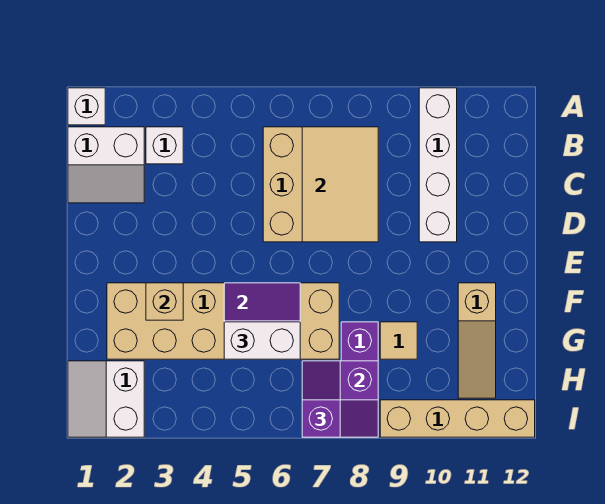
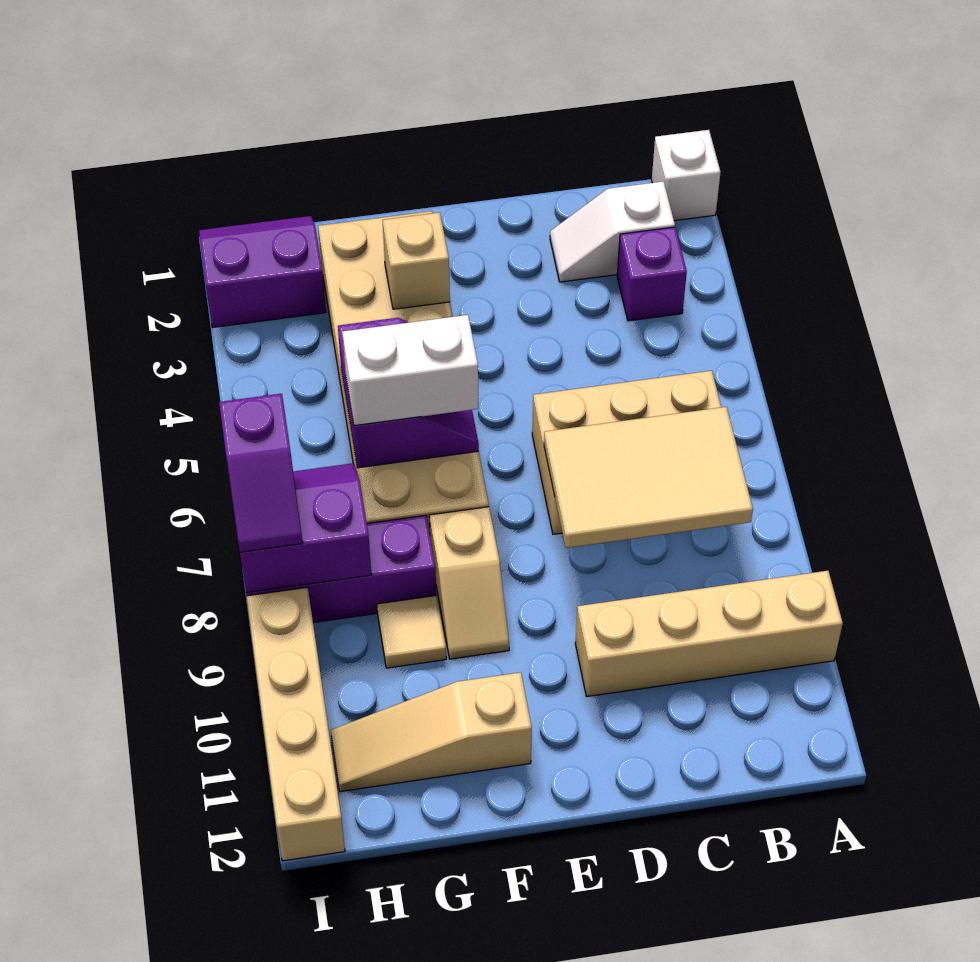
white brick A10:D10 level 1 -> tan brick A10:D10 level 1
white slope B1:C2 level 1 top B -> white slope B2:C2 level 1 top B
white brick B3 level 1 -> purple brick B3 level 1
none -> tan slope F8:F9 level 1 top 8
white brick G5:G6 level 3 -> white brick F6:G6 level 3
white slope H1:I2 level 1 top 2 -> purple slope H1:I2 level 1 top 2

